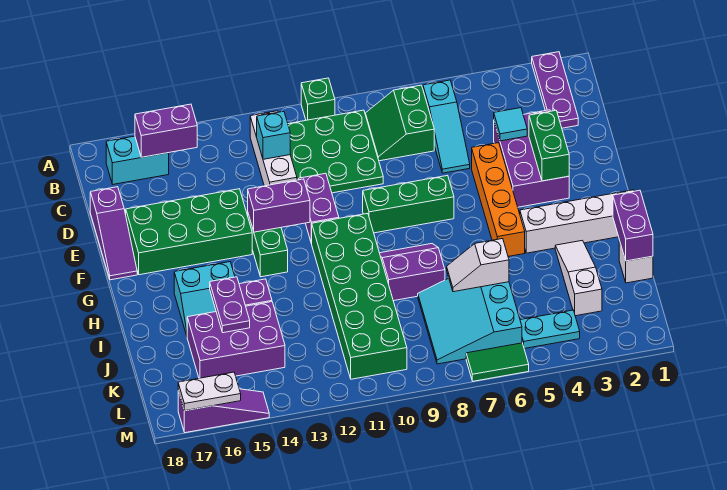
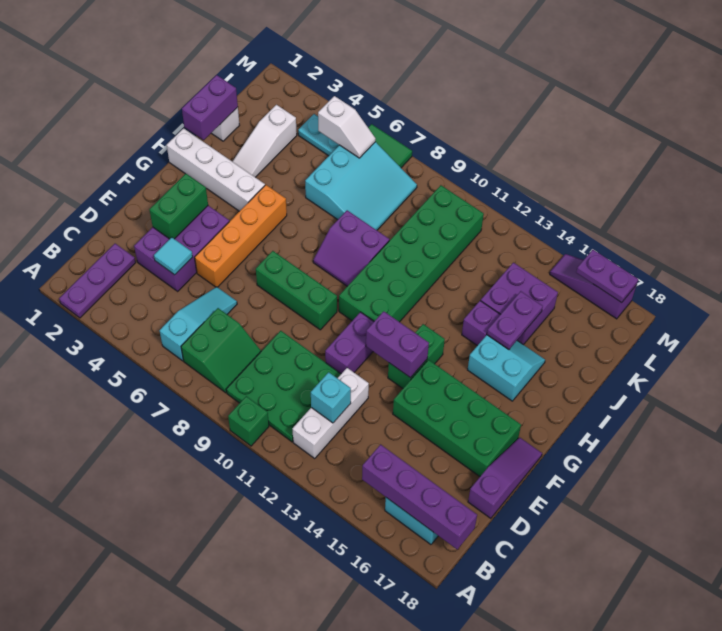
purple brick B15:B16 level 2 -> purple brick B15:B18 level 2
white slope J6:J7 level 2 top 6 -> white slope L5:L6 level 2 top 5
purple brick J14:K16 level 1 -> purple brick J14:K15 level 1
white plate M16:M17 level 2 -> purple plate M16:M17 level 2

